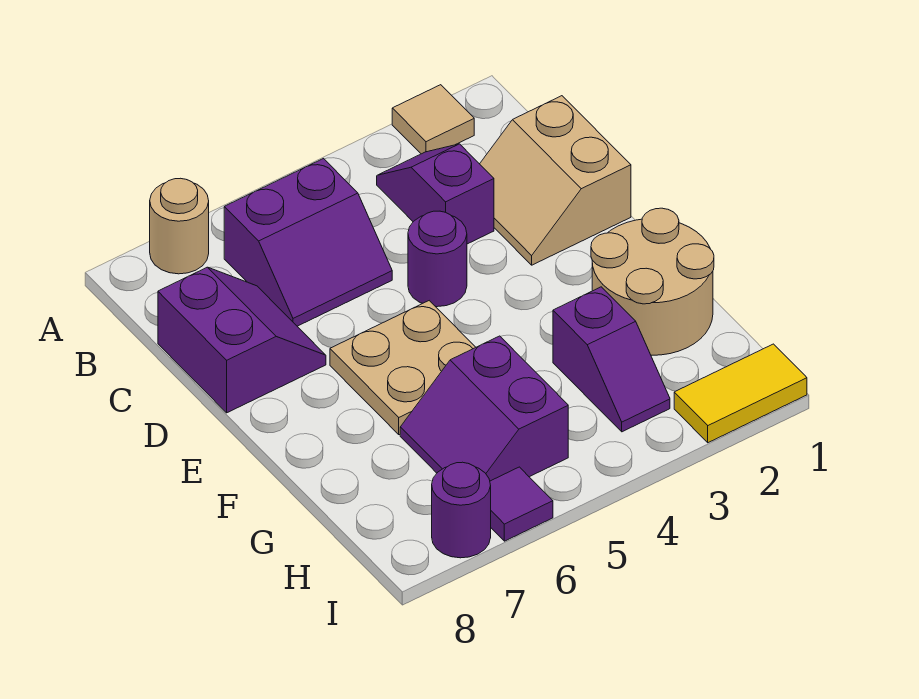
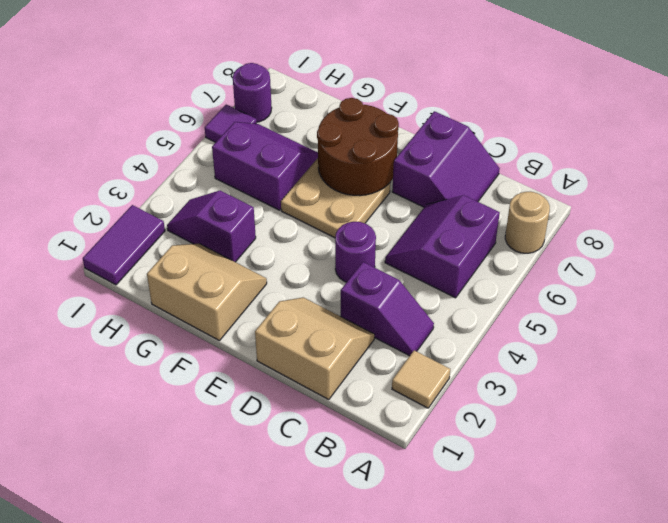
purple slope C7:D8 level 1 top 8 -> purple slope C7:D8 level 1 top D
none -> brown round brick E6:F7 level 2
tan round brick F1:G2 level 1 -> tan slope F1:G2 level 1 top 1
yellow tile I1:I2 level 1 -> purple tile I1:I2 level 1

